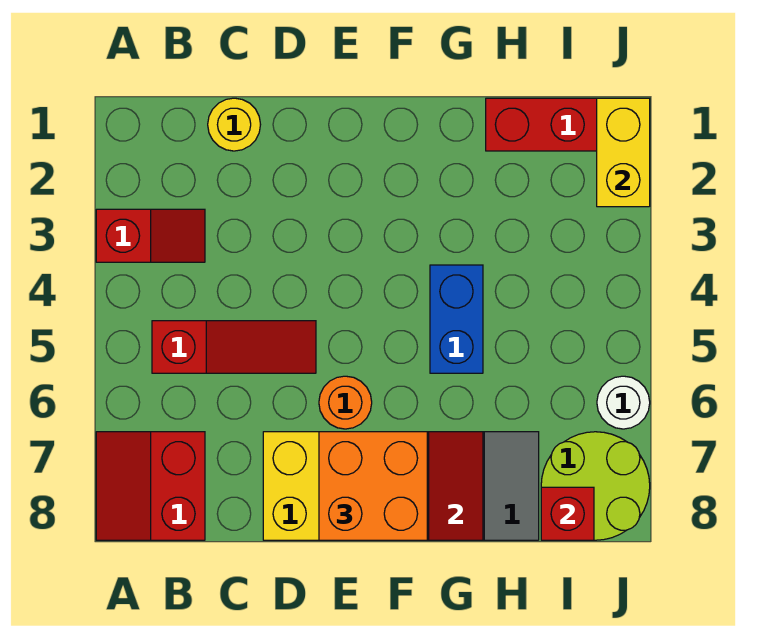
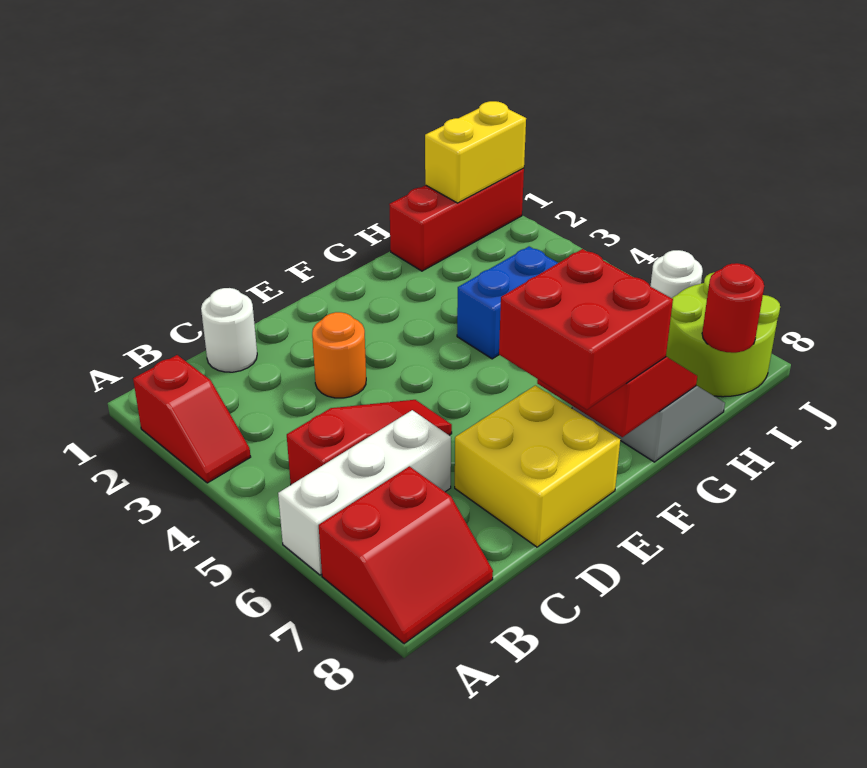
red slope A3:B3 level 1 top A -> red slope A2:A3 level 1 top 2
none -> white brick A6:C6 level 1
red slope A7:B8 level 1 top B -> red slope A7:B8 level 1 top 7
yellow round brick C1 level 1 -> white round brick C1 level 1
orange round brick E6 level 1 -> orange round brick D3 level 1
orange brick E7:F8 level 3 -> red brick E7:F8 level 3
blue brick G4:G5 level 1 -> blue brick G4:H4 level 1
red brick I8 level 2 -> red round brick I8 level 2
yellow brick J1:J2 level 2 -> yellow brick I1:J1 level 2

